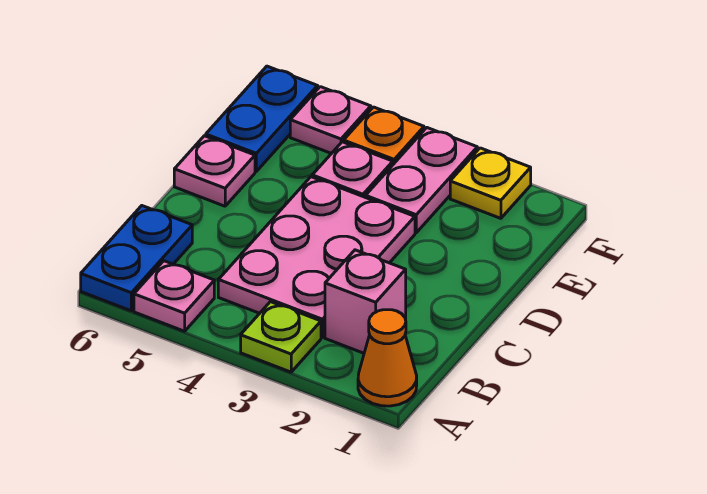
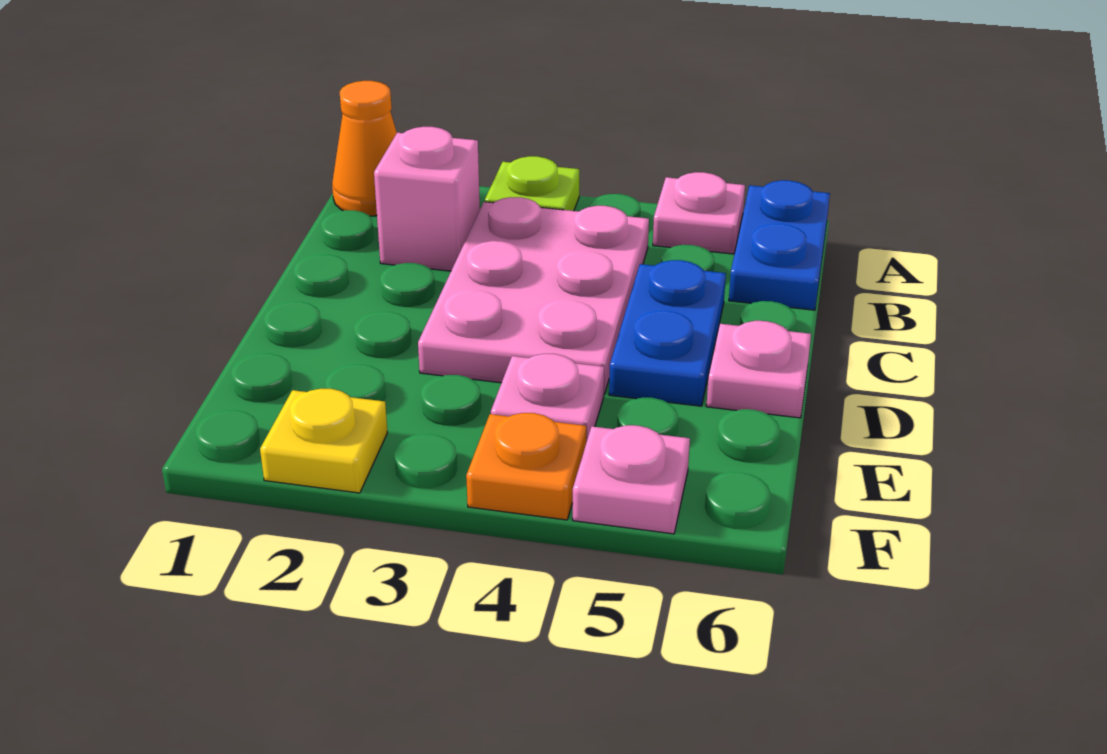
pink plate E3:F3 level 1 -> none
blue plate E6:F6 level 1 -> blue plate C5:D5 level 1

